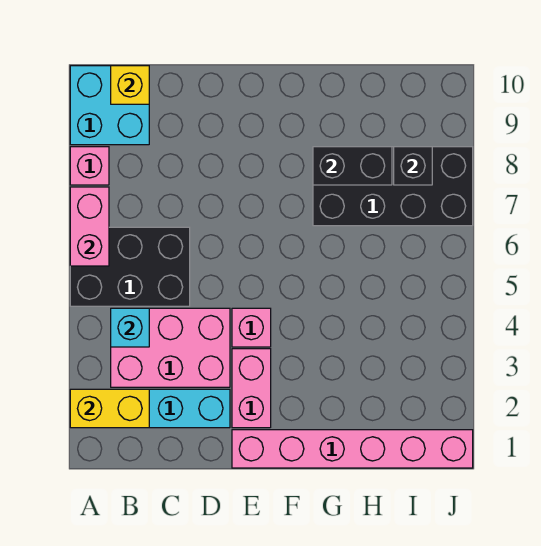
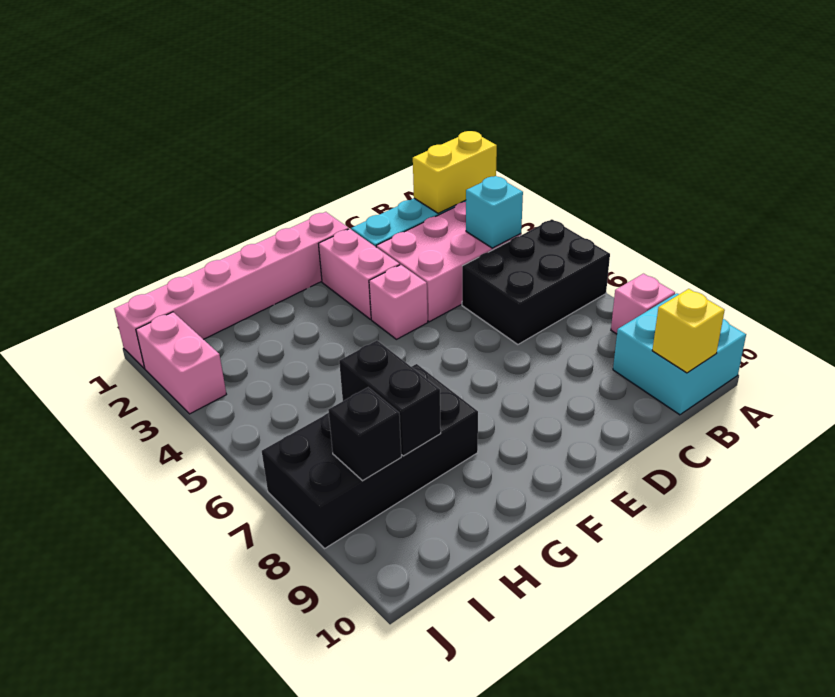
pink brick A6:A7 level 2 -> pink brick J2:J3 level 1
black brick G8:H8 level 2 -> black brick H7:H8 level 2

